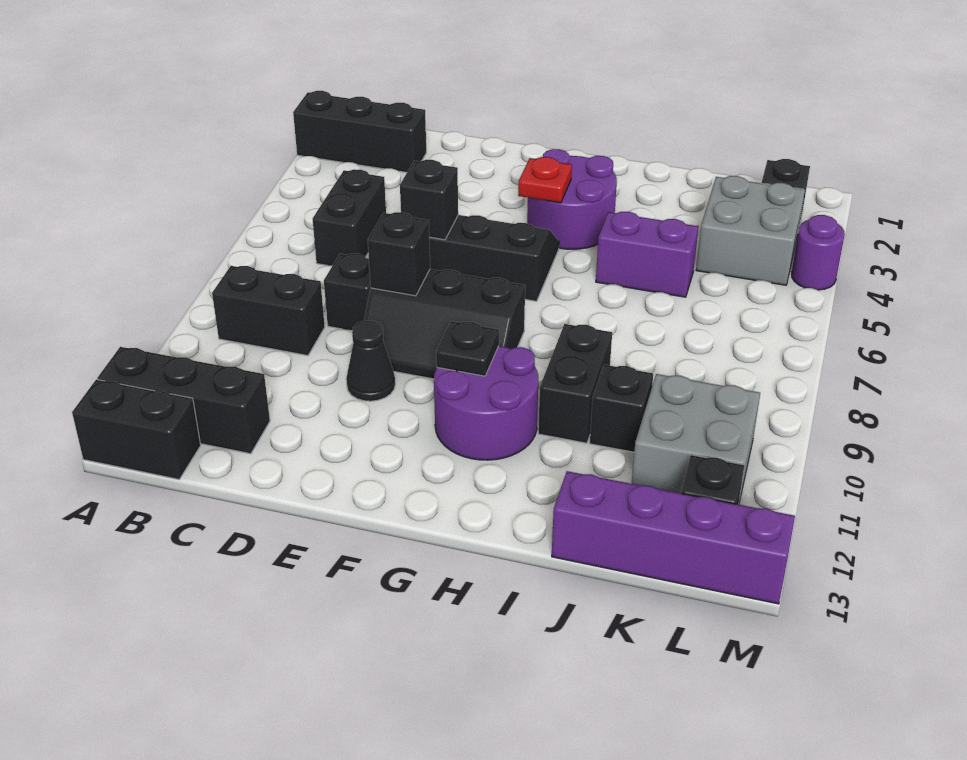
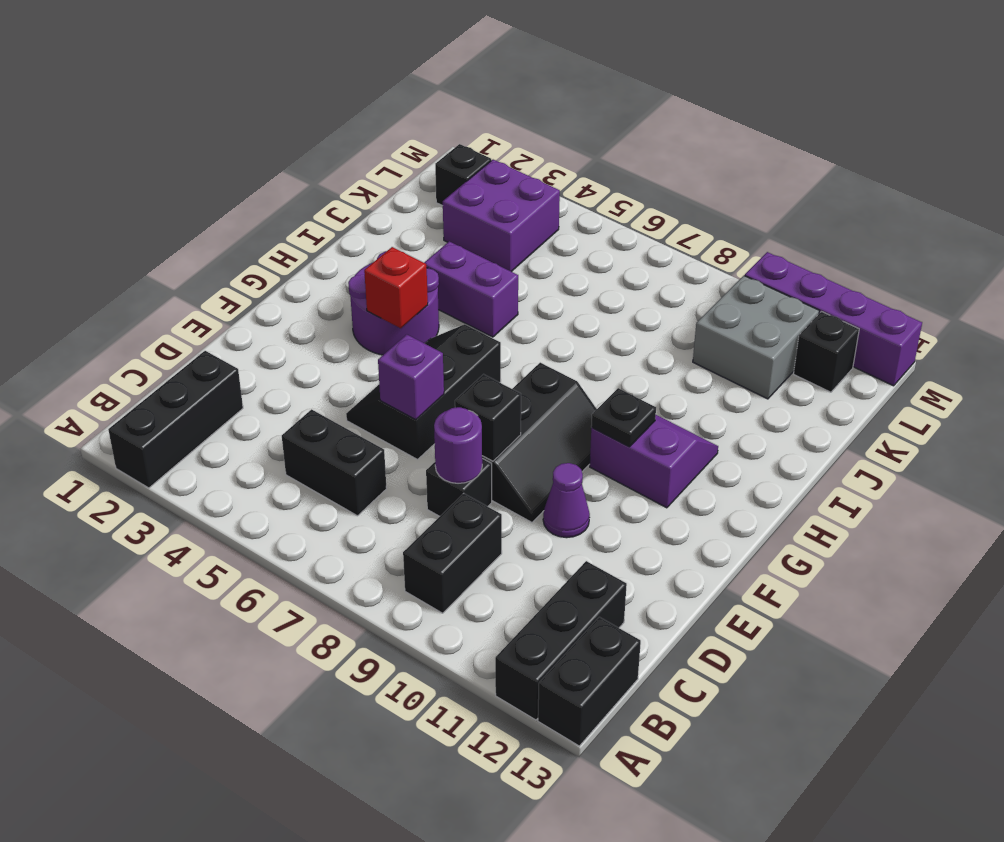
black brick E6 level 2 -> purple brick E6 level 2
black cone E10 level 1 -> purple cone E10 level 1
red plate G4 level 2 -> red brick G4 level 2
purple round brick G10:H11 level 1 -> purple slope G10:H11 level 1 top G
purple brick I5:J5 level 1 -> purple brick I4:I5 level 1
black brick I9:I10 level 1 -> none
black brick J10 level 1 -> none
purple brick J13:M13 level 1 -> purple brick M10:M13 level 1
grey brick K3:L4 level 1 -> purple brick K3:L4 level 1
purple round brick M4 level 1 -> purple round brick D8 level 2

